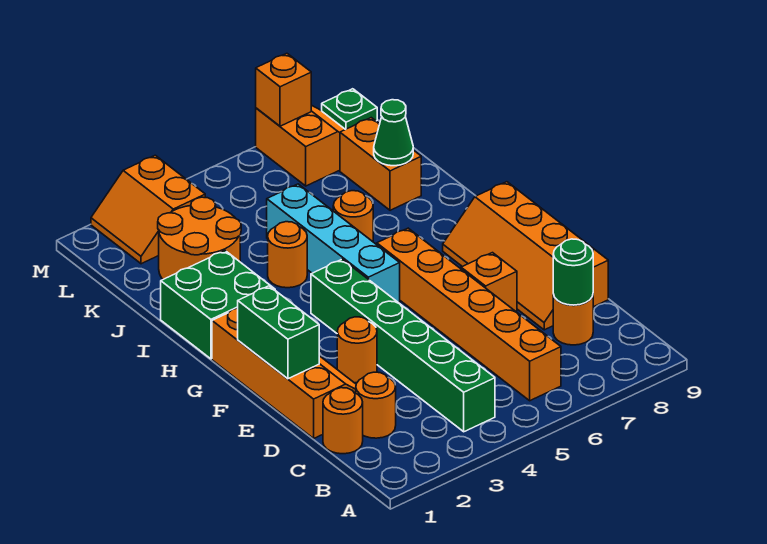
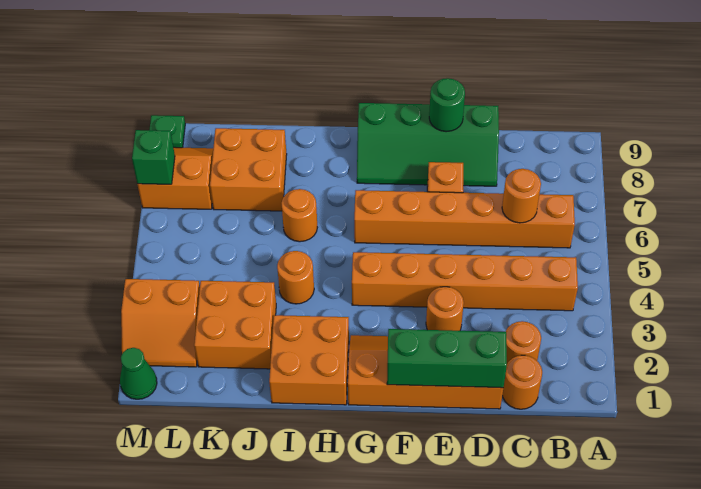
green brick B4:G4 level 1 -> orange brick B4:G4 level 1
orange round brick C8 level 1 -> orange round brick C6 level 2
green round brick C8 level 2 -> green round brick E9 level 2
orange slope D8:G9 level 1 top 9 -> green slope D8:G9 level 1 top 9
green brick E1:F1 level 2 -> green brick D1:F1 level 2
cyan brick G5:J5 level 1 -> none
green brick H1:I2 level 1 -> orange brick H1:I2 level 1
orange round brick J2:K3 level 1 -> orange brick J2:K3 level 1
orange brick J8:K8 level 1 -> orange brick J7:K8 level 1
green cone J8 level 2 -> green cone M1 level 1
orange brick M7 level 2 -> green brick M7 level 2

